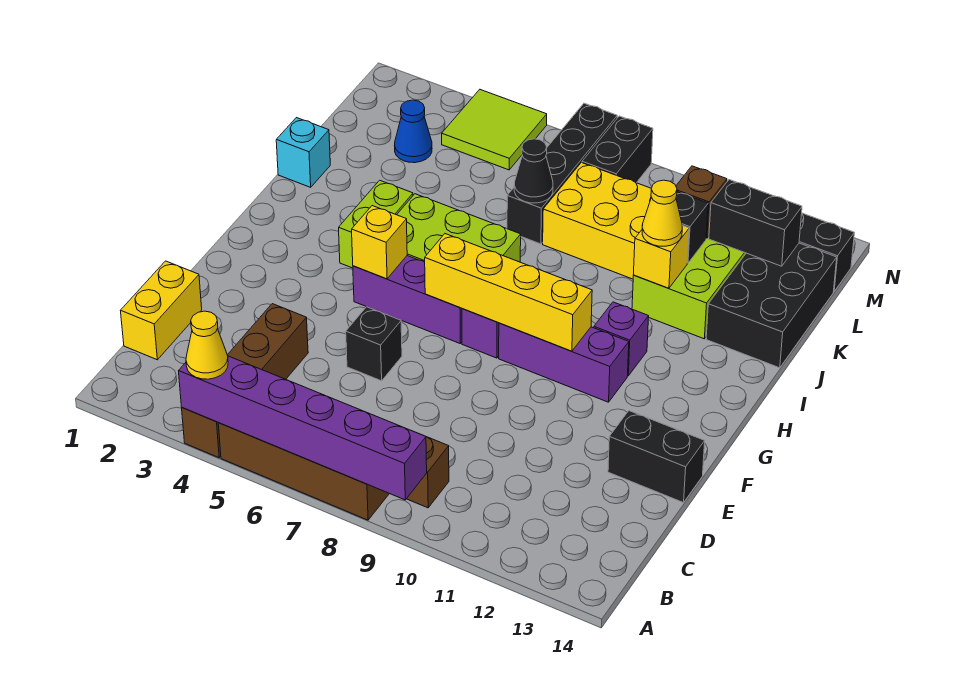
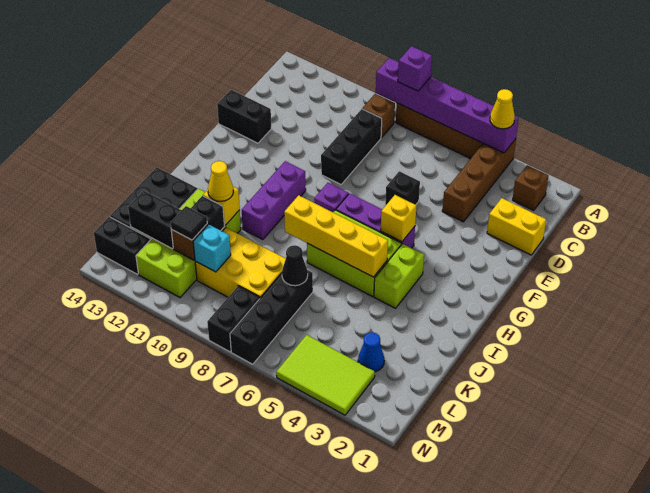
none -> brown brick B2 level 1
yellow brick C1:D1 level 1 -> yellow brick D1:D2 level 1
none -> black brick C9:E9 level 1
yellow brick G7:G10 level 2 -> yellow brick I5:I8 level 2
purple brick G9:G11 level 1 -> purple brick G10:I10 level 1
purple brick H11 level 1 -> purple brick A8 level 3
cyan brick J1 level 1 -> cyan brick L10 level 2
none -> black tile L11 level 3
lime tile M4:N5 level 1 -> lime tile M3:N5 level 1

